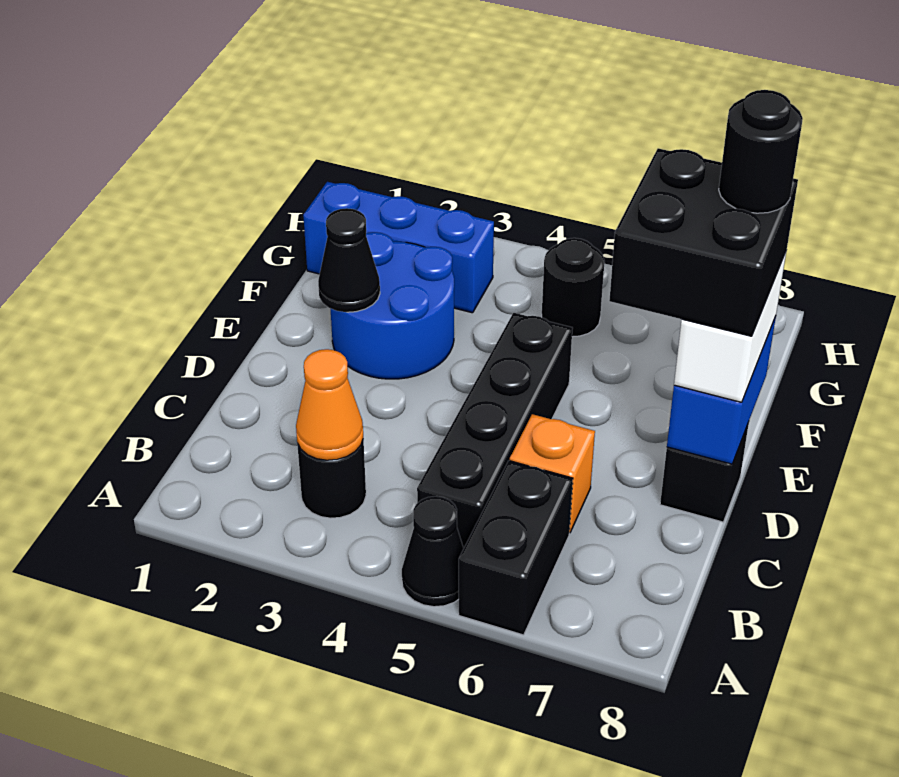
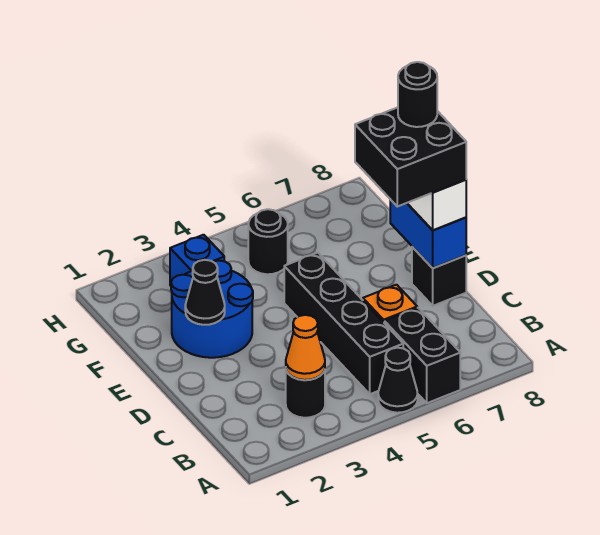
blue brick G1:G3 level 1 -> blue brick G3 level 1

